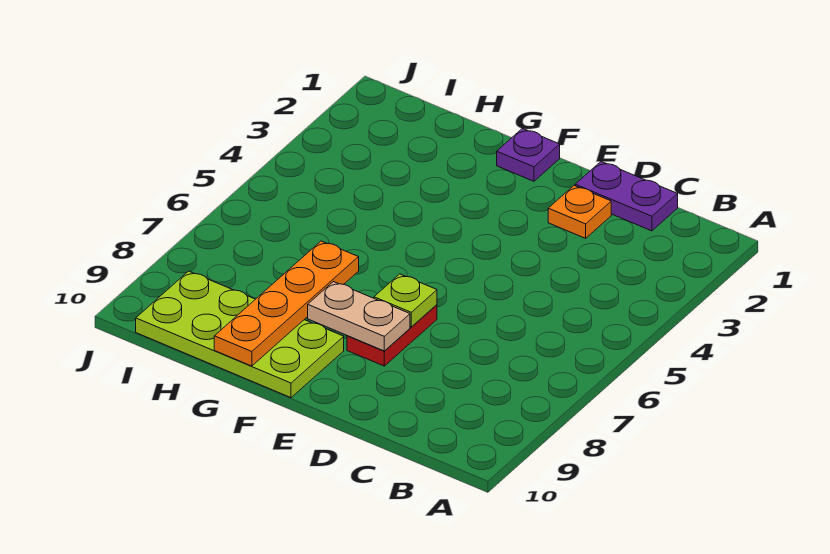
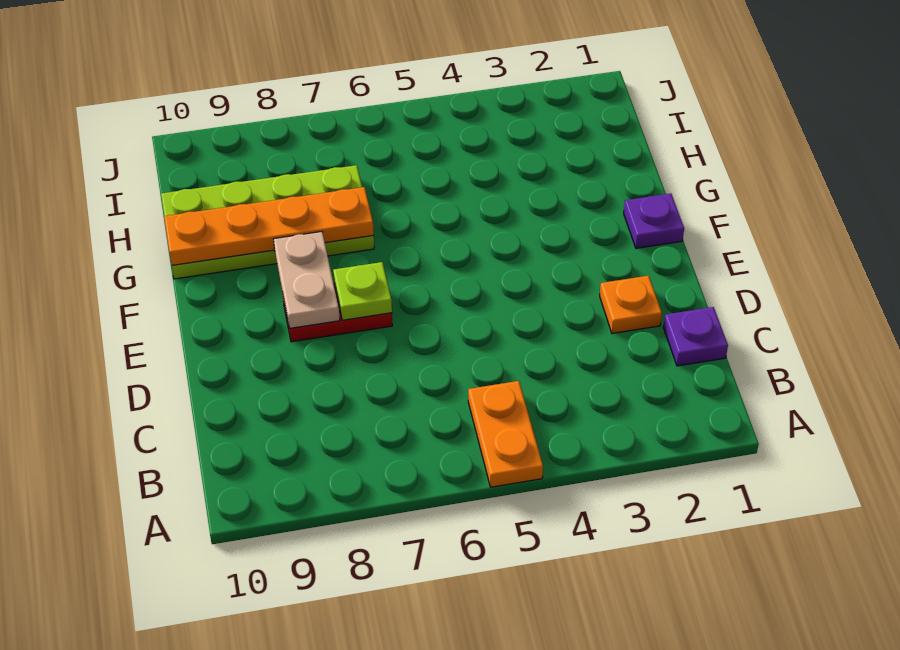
none -> orange plate A5:B5 level 1
purple plate C1:D1 level 1 -> purple plate C1 level 1
lime plate F9:I10 level 1 -> lime plate G7:H10 level 1

